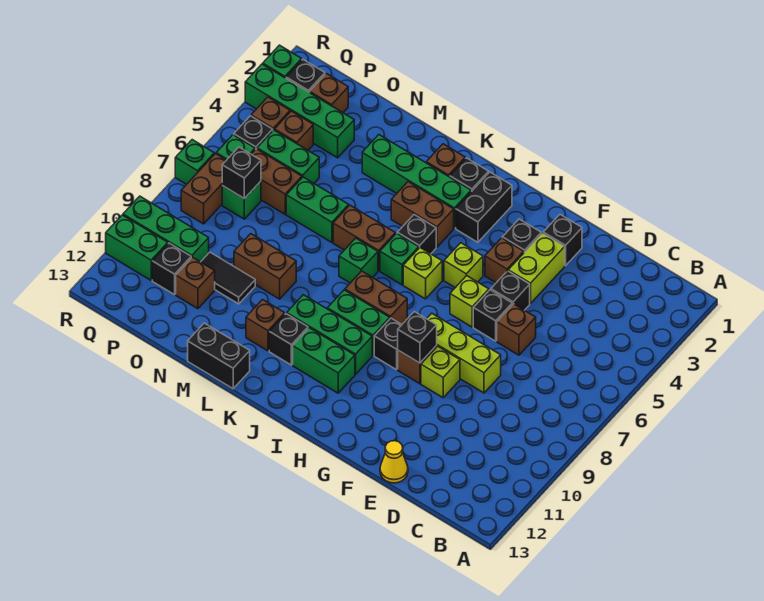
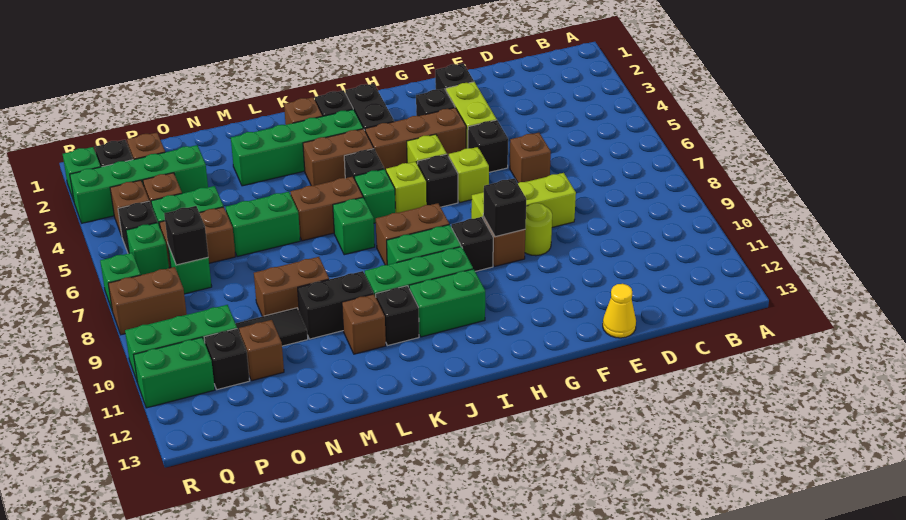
black brick F6 level 1 -> black brick H6 level 1
lime brick F9 level 1 -> lime round brick F9 level 1
brown brick G4 level 1 -> brown brick G4:I4 level 1
black brick L13:M13 level 1 -> black brick L10:M10 level 1
brown brick Q7:Q8 level 1 -> brown brick Q8:R8 level 1

